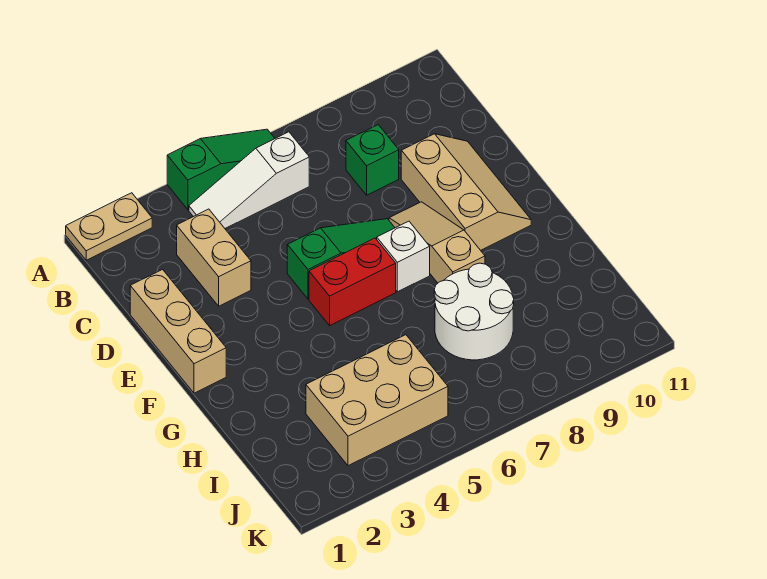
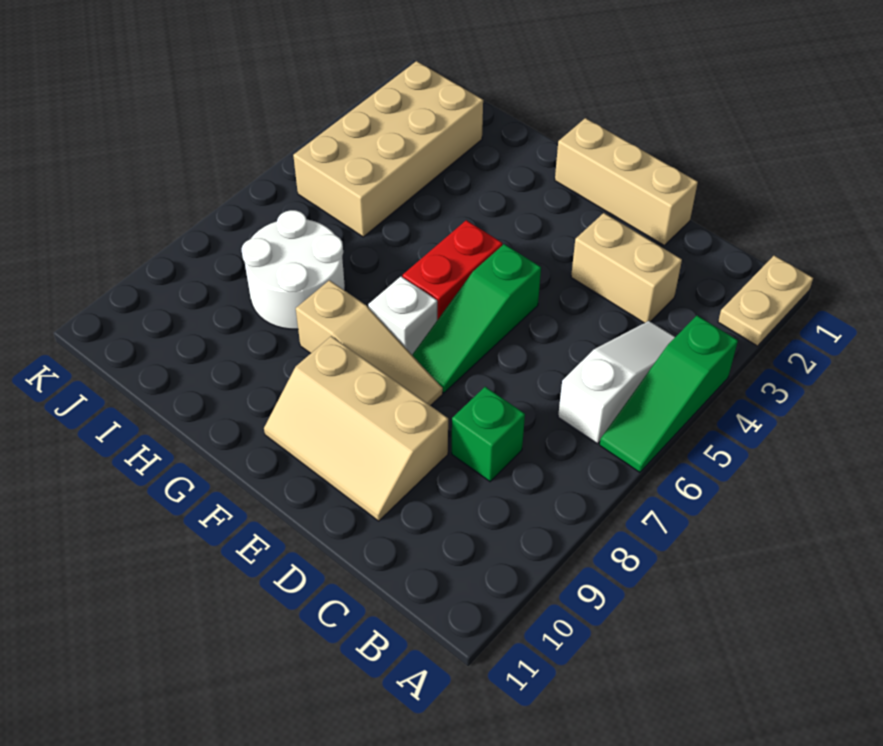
tan brick I3:J5 level 1 -> tan brick I2:J5 level 1

